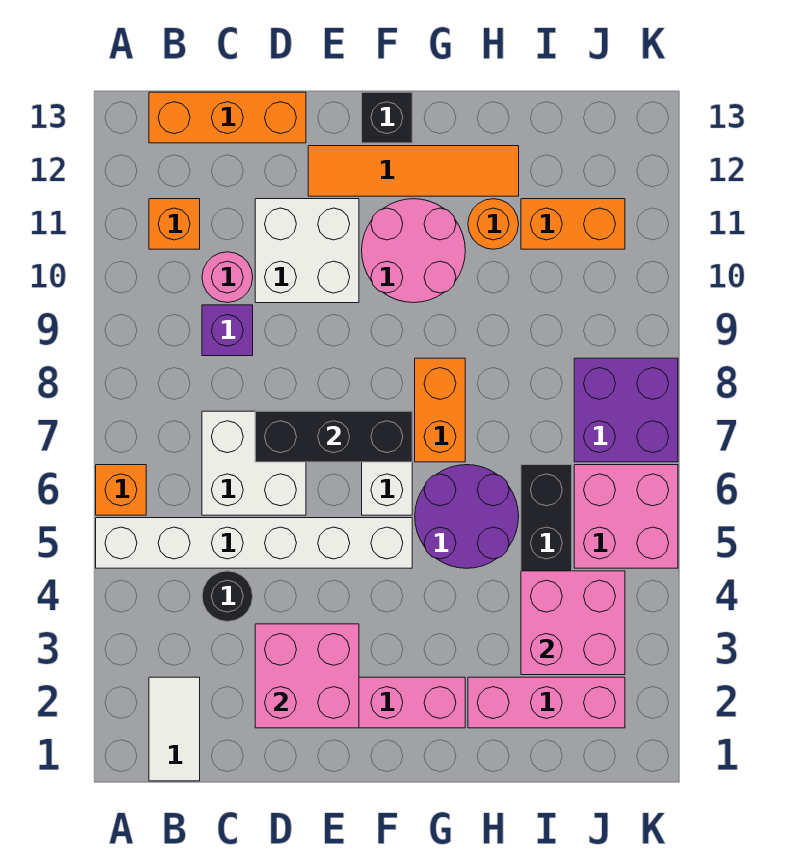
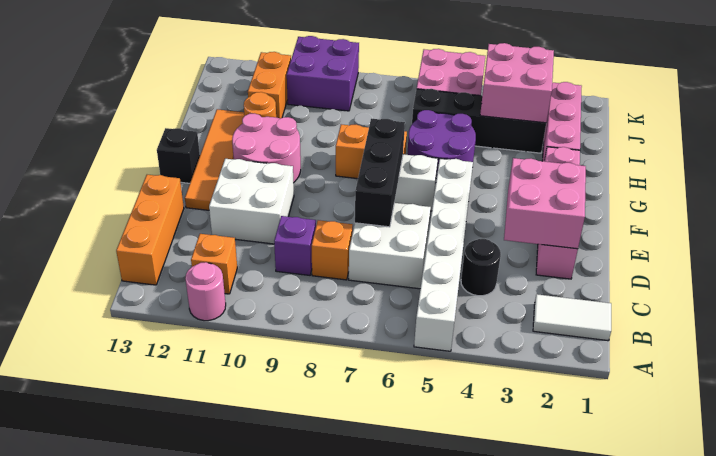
orange brick A6 level 1 -> orange brick C8 level 1
pink round brick C10 level 1 -> pink round brick A11 level 1
purple brick J7:K8 level 1 -> purple brick J9:K10 level 1

